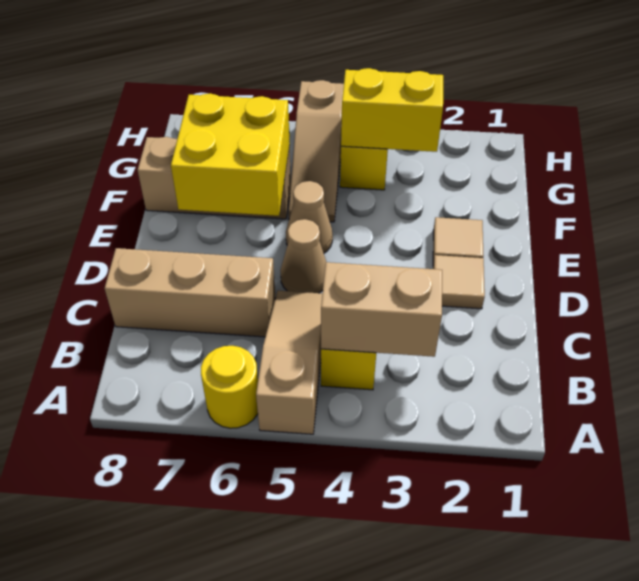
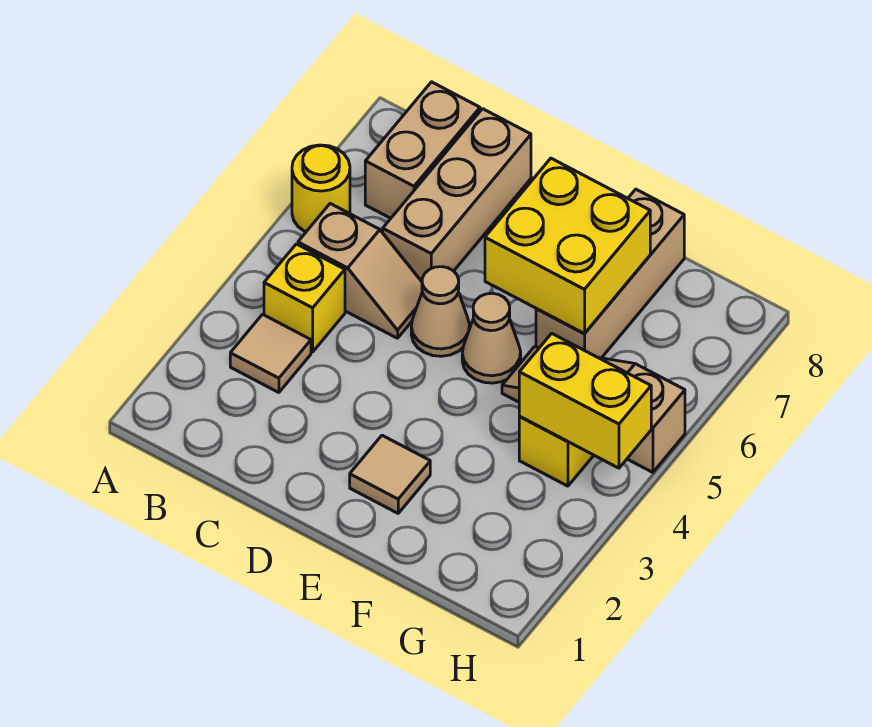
tan slope A5:C5 level 1 top A -> tan slope B5:C5 level 1 top B
tan brick B3:B4 level 2 -> tan brick B7:B8 level 1
tan tile D2 level 1 -> tan tile B3 level 1
yellow brick G3:G4 level 2 -> yellow brick G4:H4 level 2

